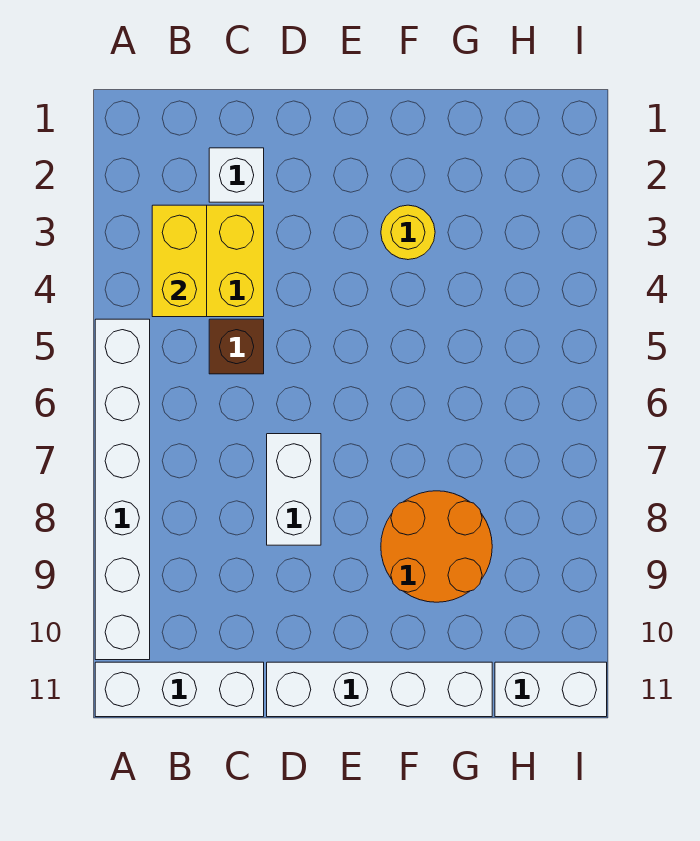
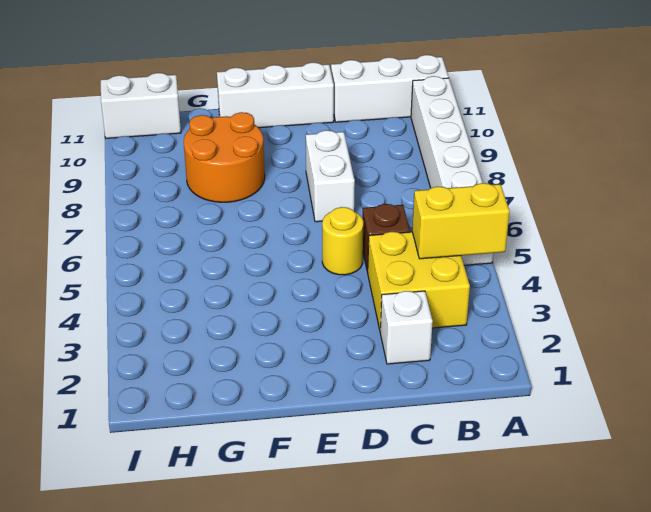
yellow brick B3:B4 level 2 -> yellow brick A4:B4 level 2
white brick D11:G11 level 1 -> white brick D11:F11 level 1
yellow round brick F3 level 1 -> yellow round brick D5 level 1

